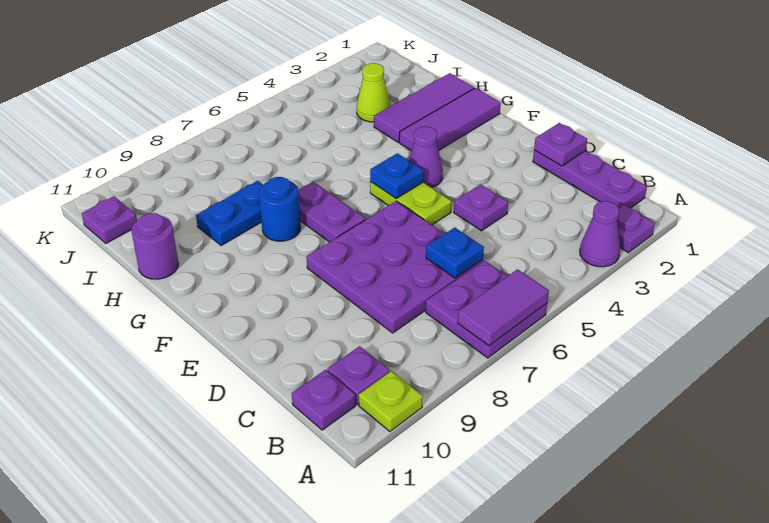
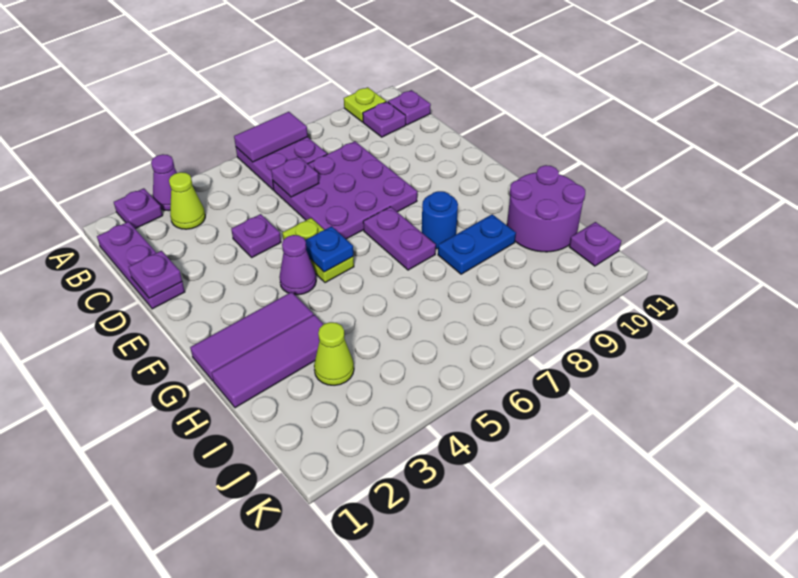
none -> lime cone B3 level 1
blue plate C6 level 2 -> purple plate C6 level 2
purple round brick H11 level 1 -> purple round brick H10:I11 level 1

